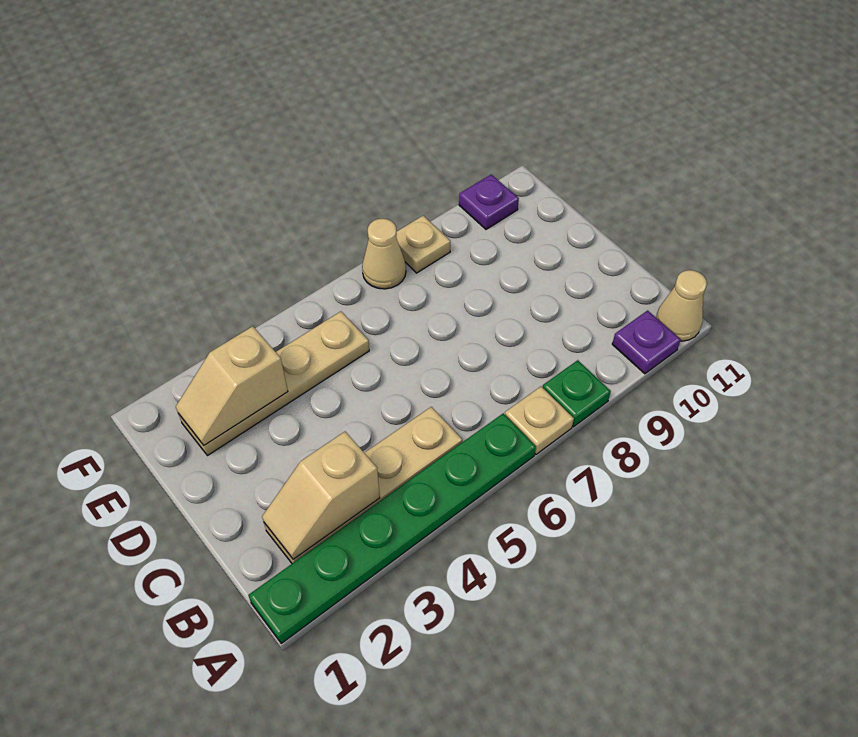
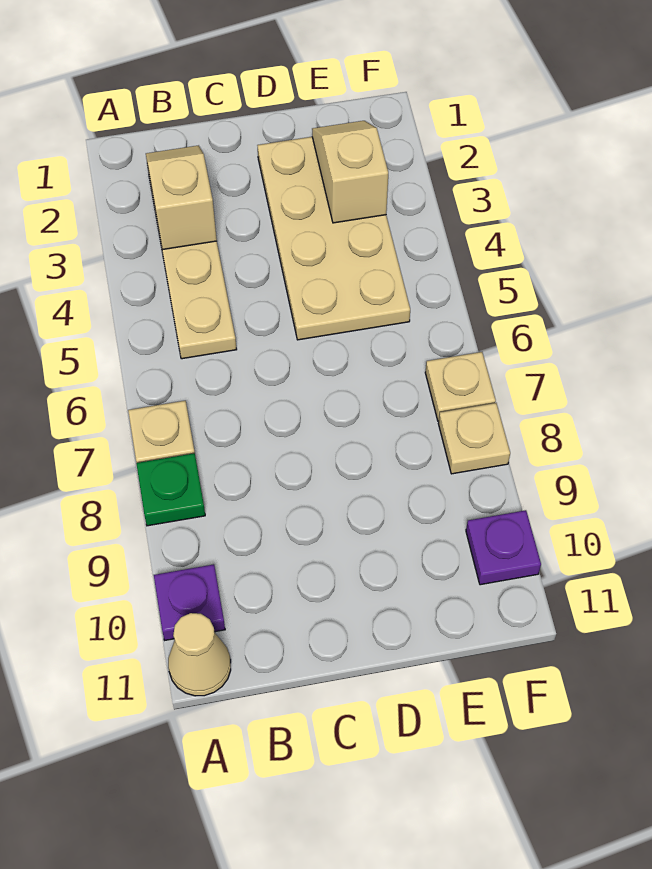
green plate A1:A6 level 1 -> none
tan plate E2:E5 level 1 -> tan plate D2:E5 level 1
tan cone F7 level 1 -> tan plate F7 level 1

